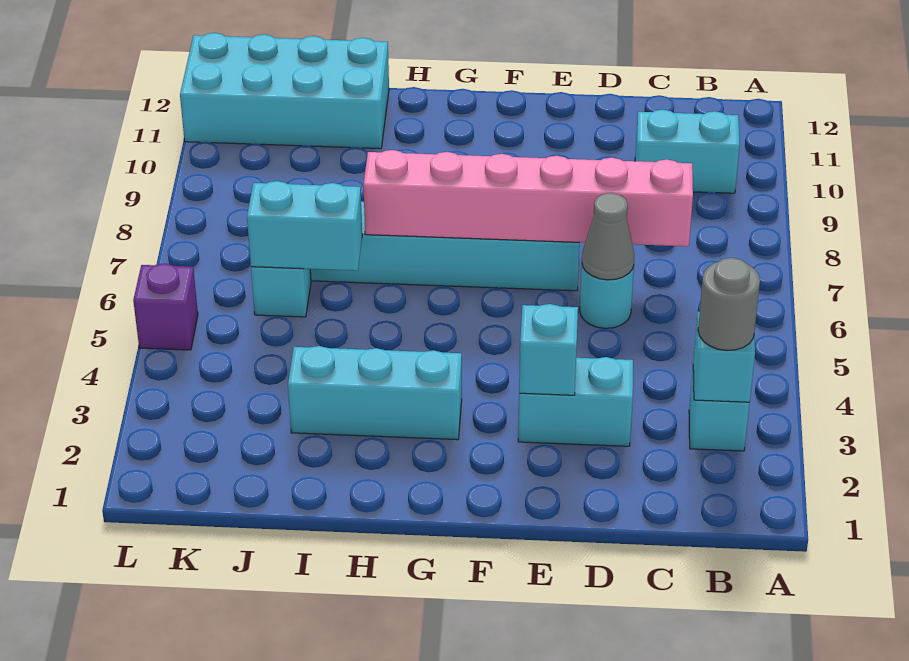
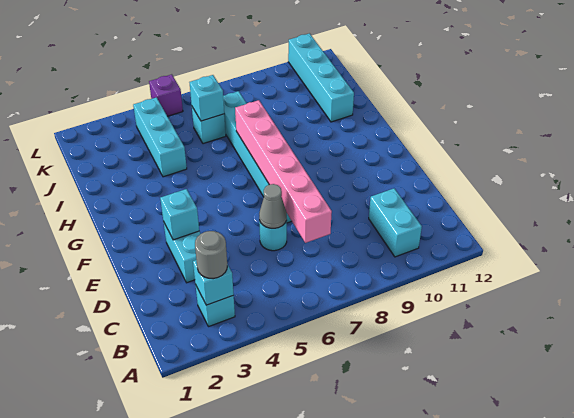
cyan brick G3:I3 level 1 -> cyan brick I4:K4 level 1
cyan brick I6:J6 level 2 -> cyan brick J6 level 2
cyan brick I11:L12 level 1 -> cyan brick I11:L11 level 1

